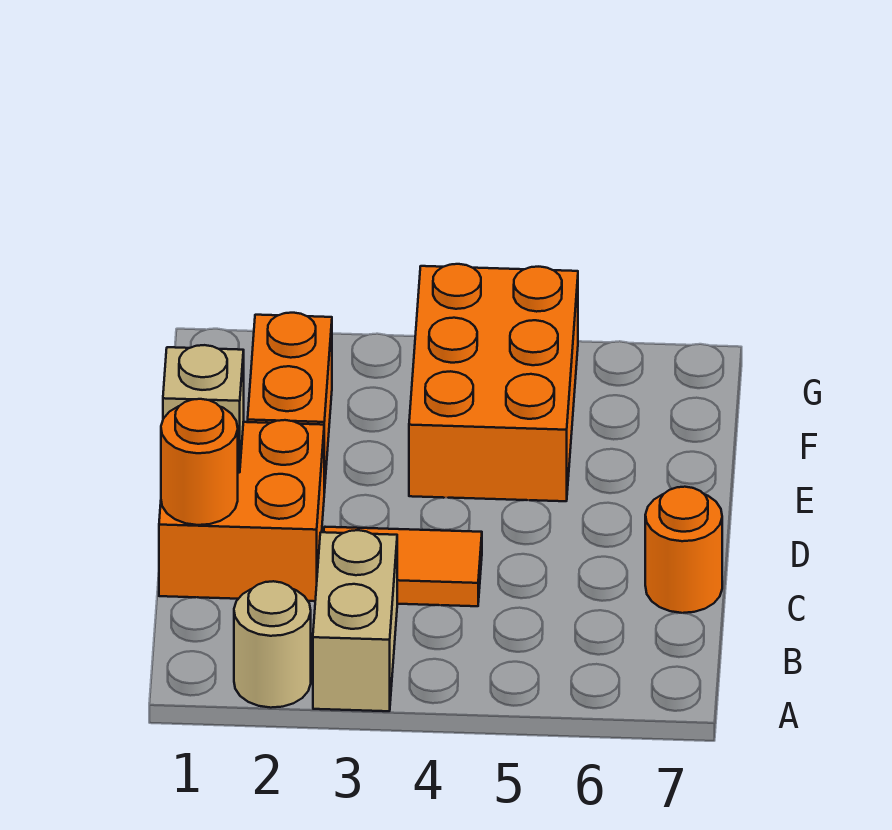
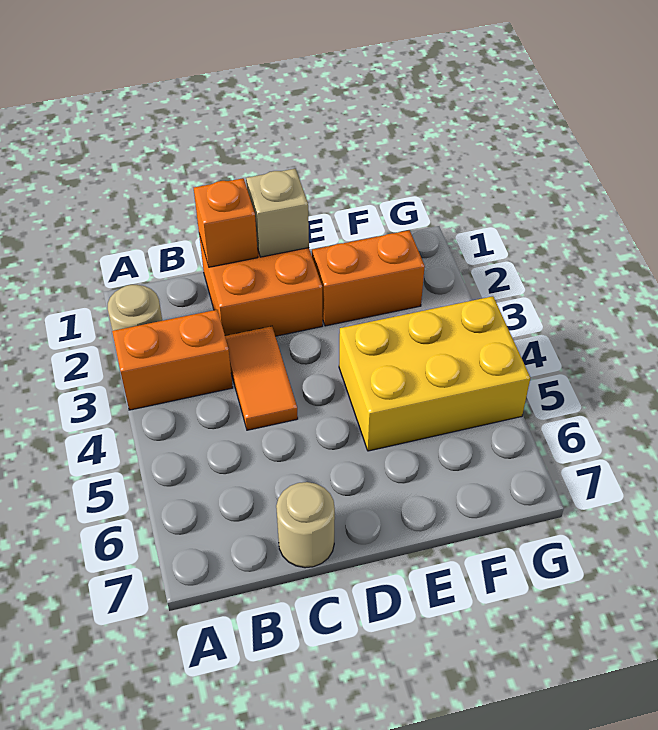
tan brick A3:B3 level 1 -> orange brick A3:B3 level 1
orange round brick C1 level 2 -> orange brick C1 level 2
orange round brick C7 level 1 -> tan round brick C7 level 1
orange brick E4:G5 level 1 -> yellow brick E4:G5 level 1

